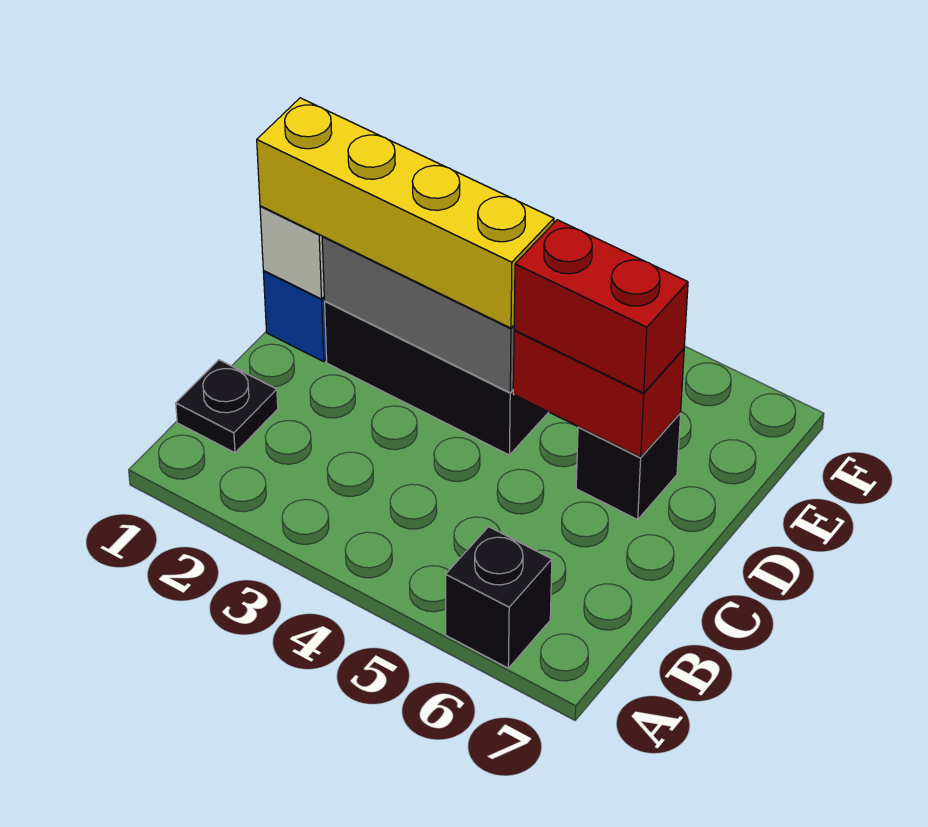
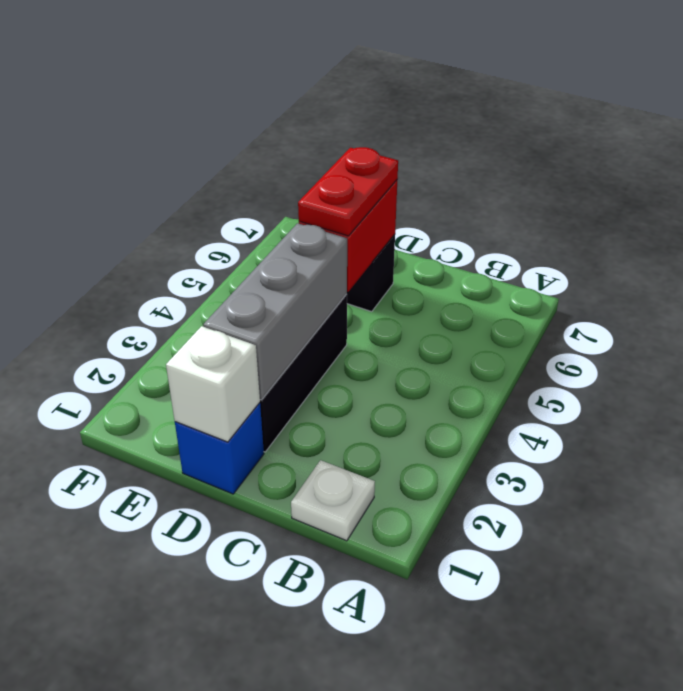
black brick A6 level 1 -> none
black plate B1 level 1 -> white plate B1 level 1
yellow brick D1:D4 level 3 -> none
red brick D5:D6 level 3 -> red plate D5:D6 level 3

